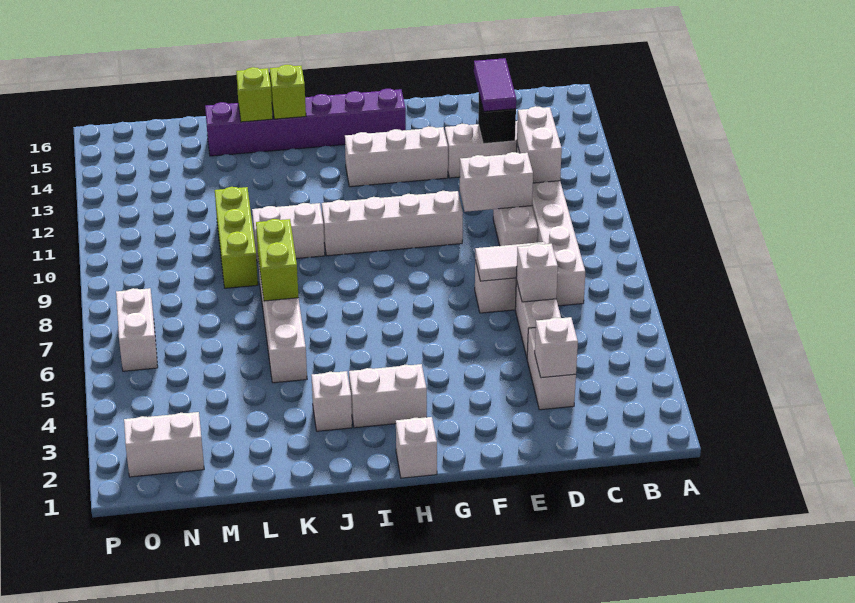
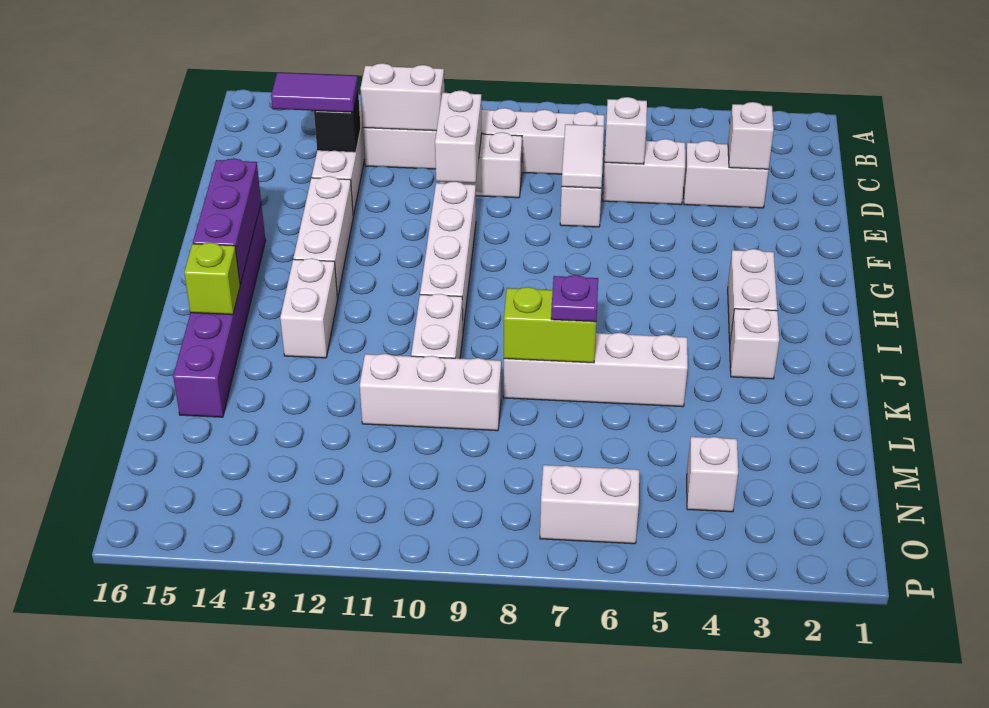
none -> purple brick G15:I15 level 2
white brick H1 level 1 -> white brick N4 level 1
none -> purple plate K7 level 3
lime brick K15 level 2 -> none
lime brick L9:L11 level 1 -> white brick L9:L11 level 1
white brick N2:O2 level 1 -> white brick I13:J13 level 1

